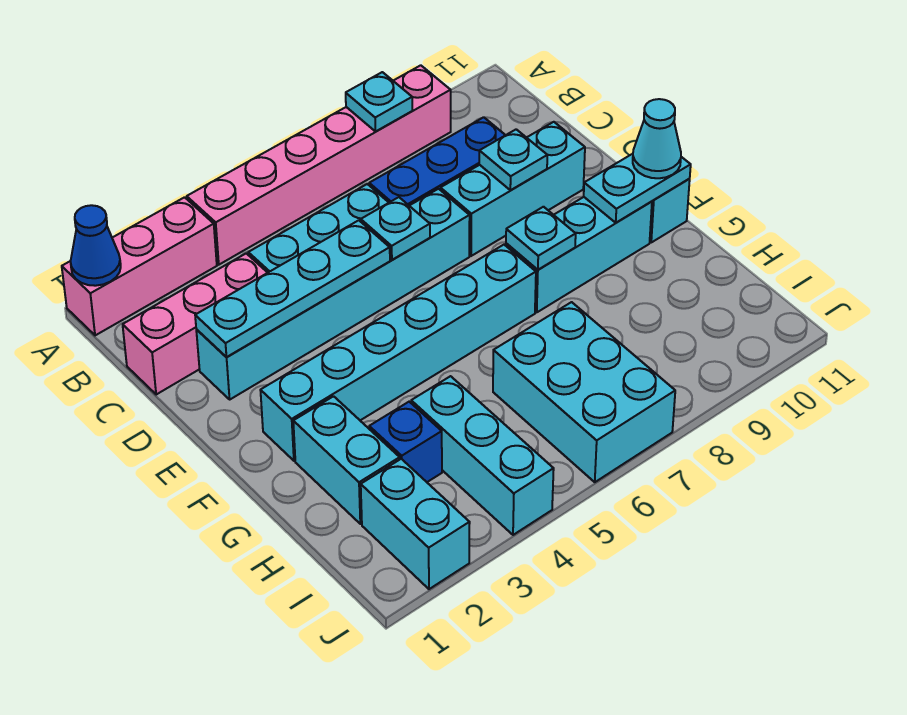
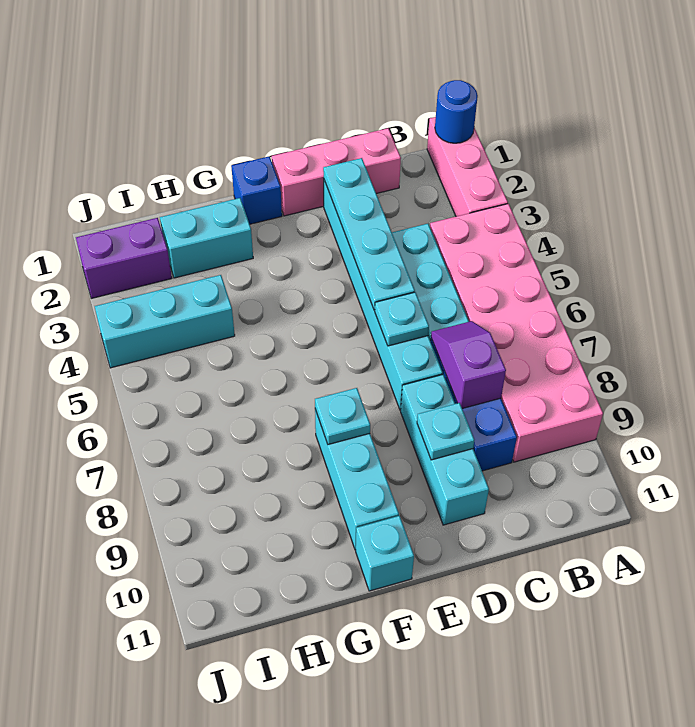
blue cone A1 level 2 -> blue round brick A1 level 2
pink brick A4:A9 level 1 -> pink brick A4:B9 level 1
cyan plate A8 level 2 -> none
pink brick C1:C3 level 1 -> pink brick C1:E1 level 1
none -> purple slope C7:C8 level 2 top 8
cyan brick F2:F7 level 1 -> none
cyan plate F10:F11 level 2 -> none
cyan cone F11 level 3 -> none
blue brick H3 level 1 -> blue brick F1 level 1
cyan brick H6:J7 level 1 -> none
cyan brick I2:J2 level 1 -> purple brick I2:J2 level 1

